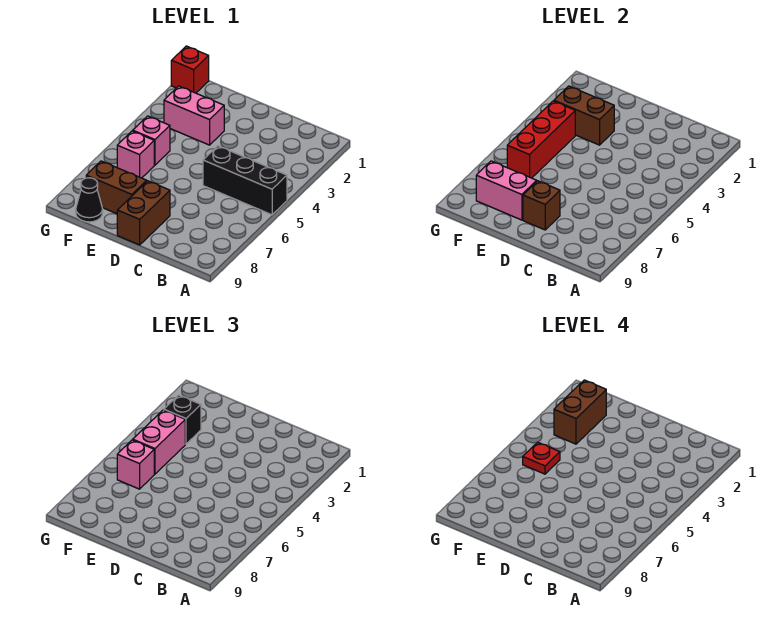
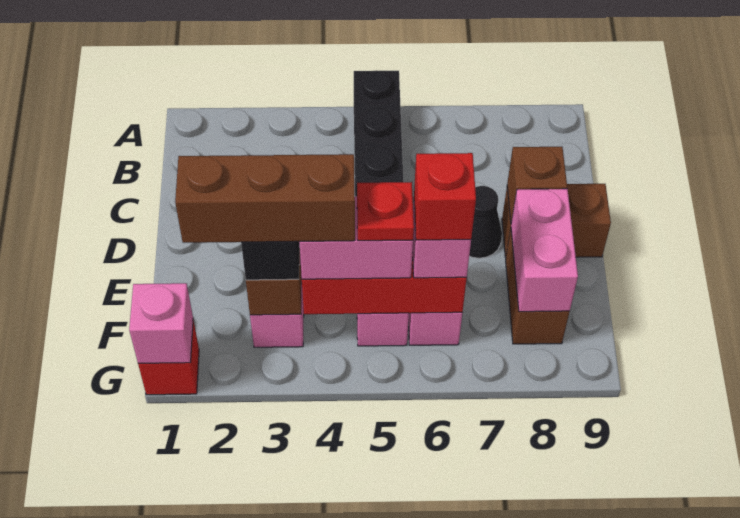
brown brick F2:F3 level 4 -> brown brick F2:F4 level 4
none -> red brick F6 level 4
black cone F9 level 1 -> black cone D7 level 1
none -> pink brick G1 level 2

